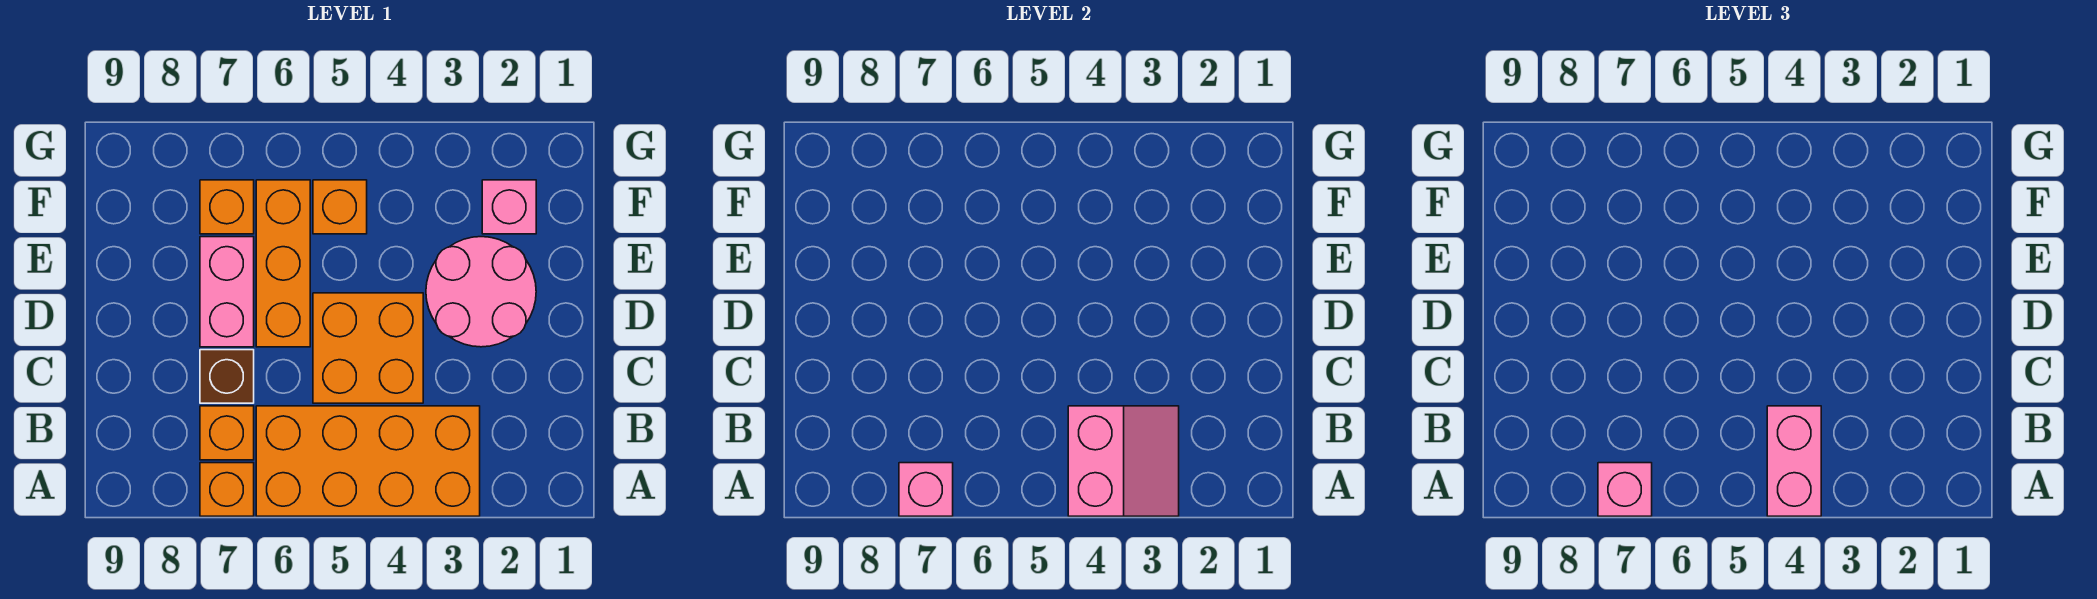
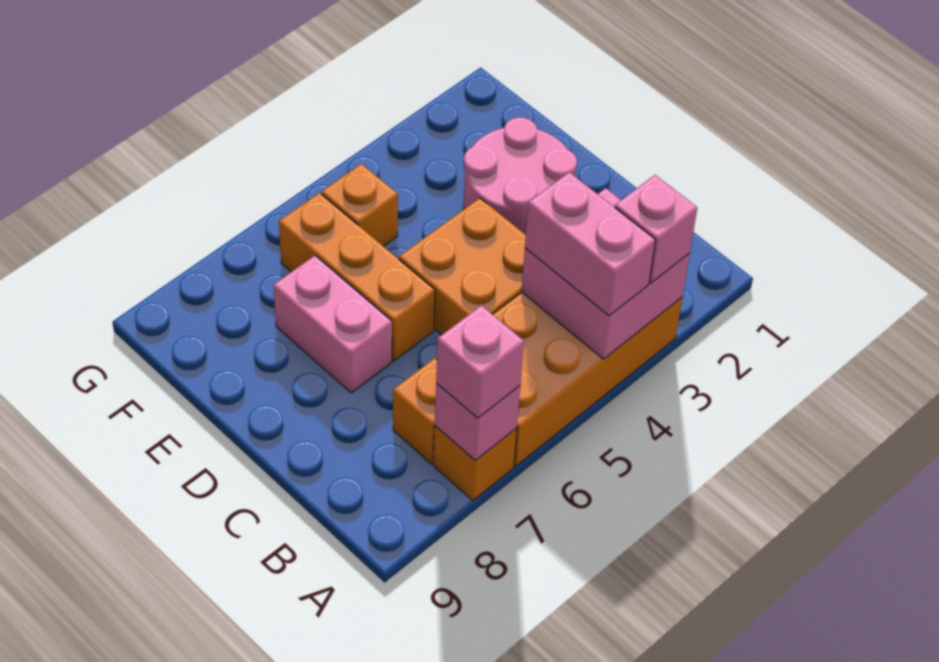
pink slope A3:B4 level 2 top 4 -> pink brick A3:B4 level 2
brown brick C7 level 1 -> none
pink brick F2 level 1 -> pink brick A3 level 3
orange brick F7 level 1 -> none

